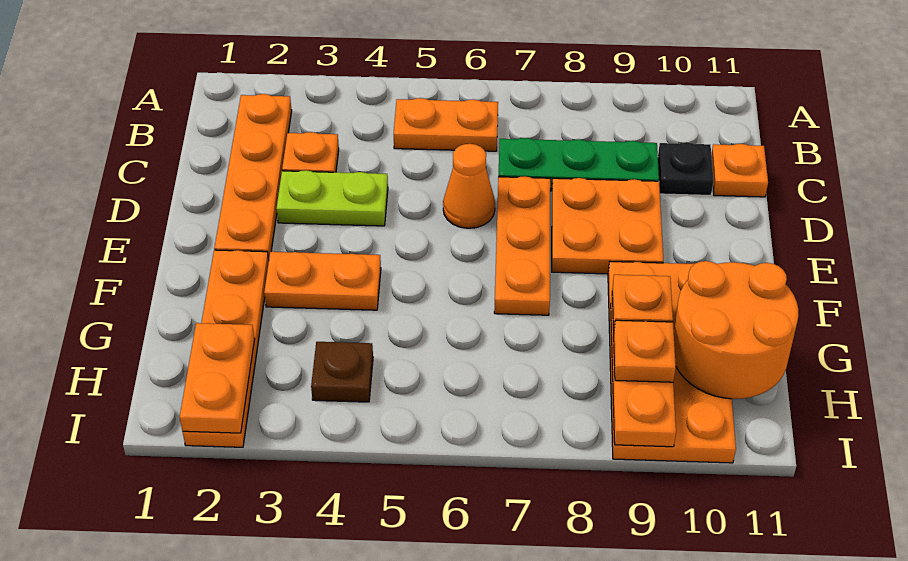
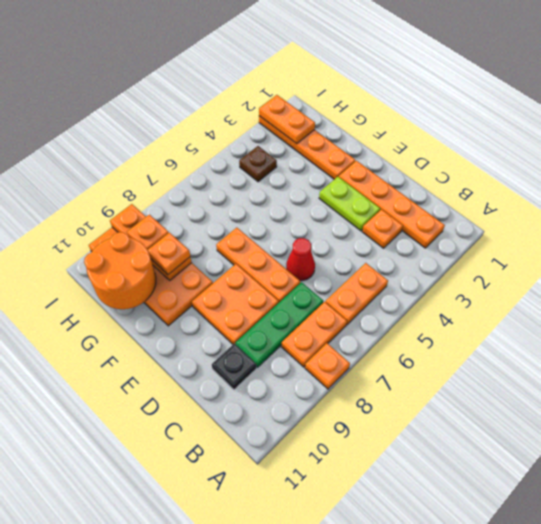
orange plate C11 level 1 -> orange plate A8 level 1
lime plate D3:D4 level 1 -> lime plate D3:E3 level 1
orange cone D6 level 1 -> red cone D6 level 1
orange plate F3:F4 level 1 -> orange plate B7:B8 level 1

